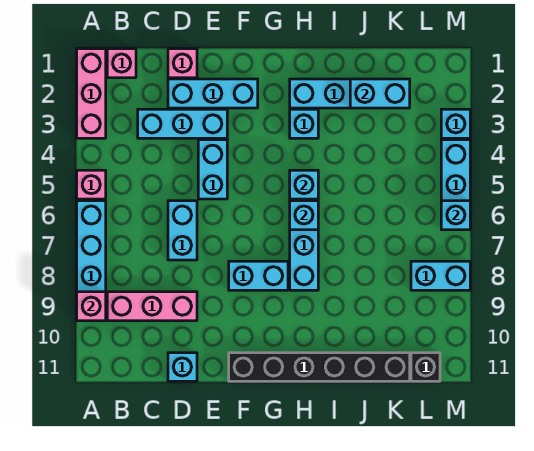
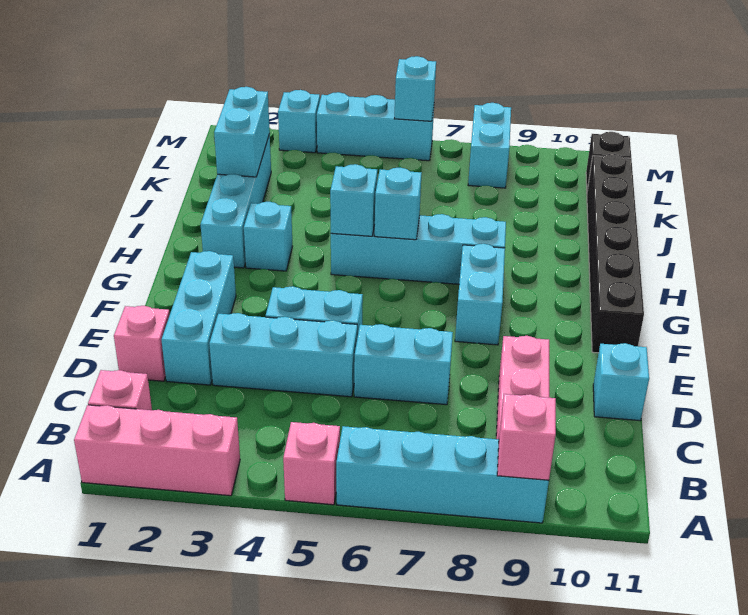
cyan brick C3:E3 level 1 -> cyan brick D3:D5 level 1

